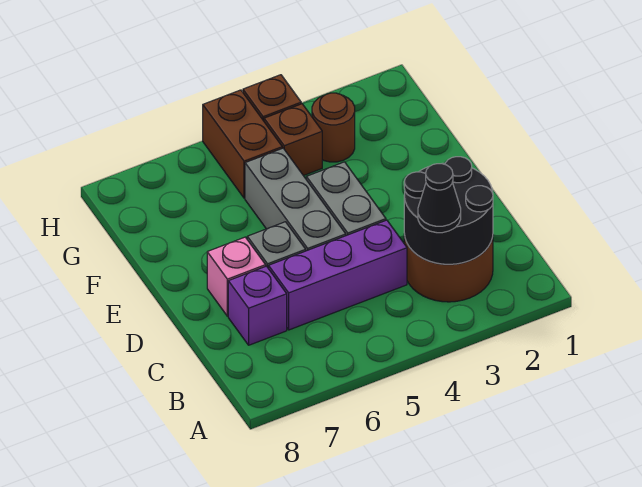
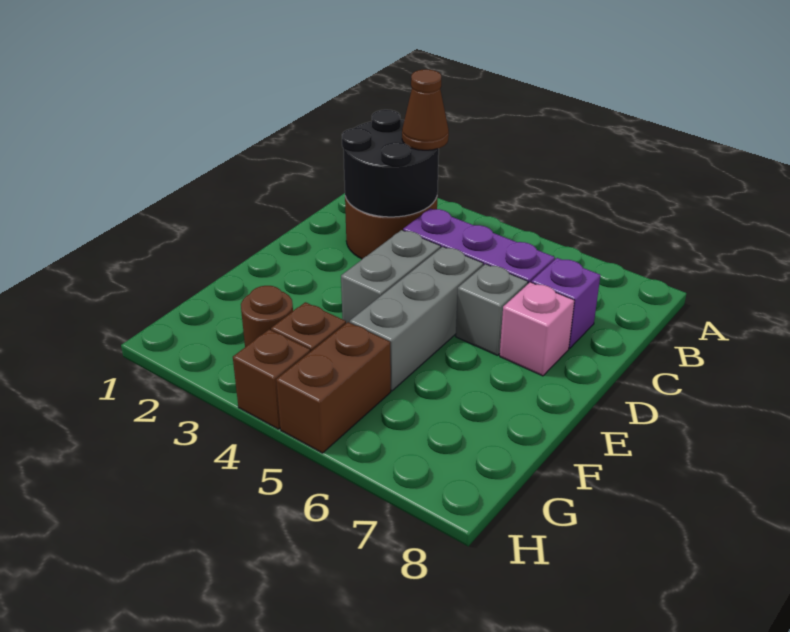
black cone B3 level 3 -> brown cone B3 level 3

